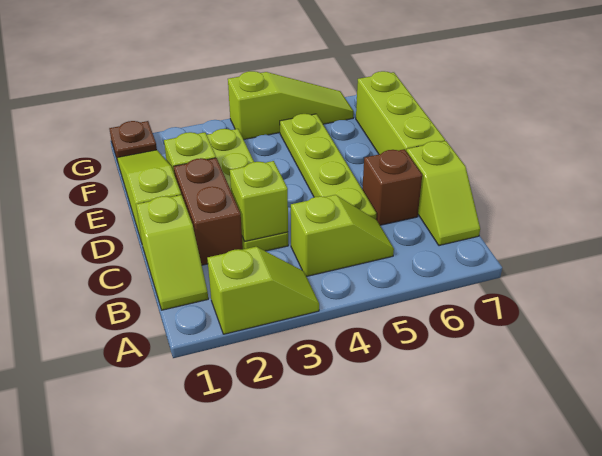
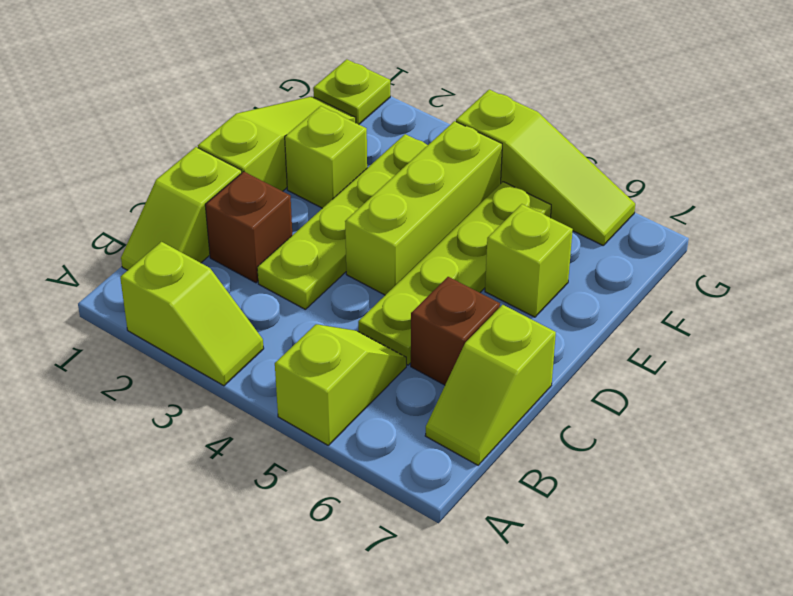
lime slope B4:B5 level 1 top 4 -> lime slope A5:B5 level 1 top A
brown brick C2:D2 level 1 -> brown brick C2 level 1
lime brick C3 level 2 -> lime brick E6 level 1
lime brick D7:F7 level 1 -> lime brick D4:F4 level 1
brown plate G1 level 1 -> lime plate G1 level 1

